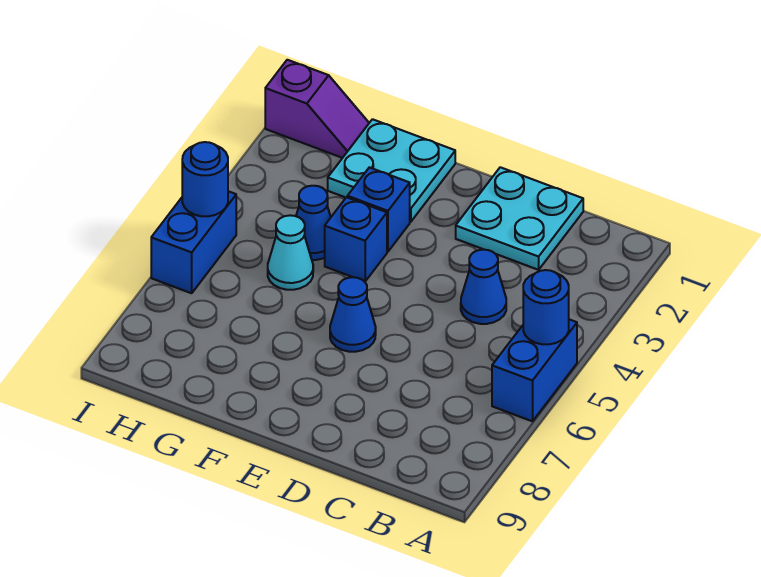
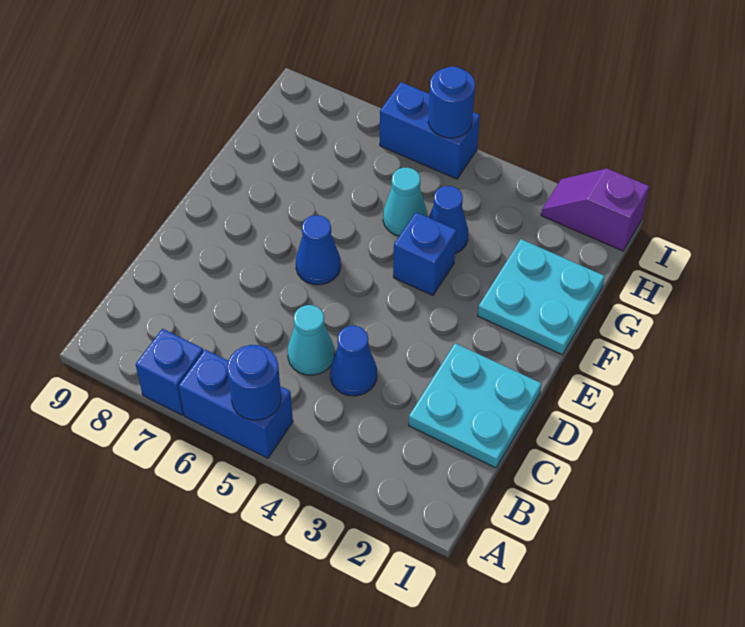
none -> cyan cone C5 level 1
blue brick F3 level 1 -> blue brick A7 level 1
purple slope H1:I1 level 1 top I -> purple slope I1:I2 level 1 top 1

